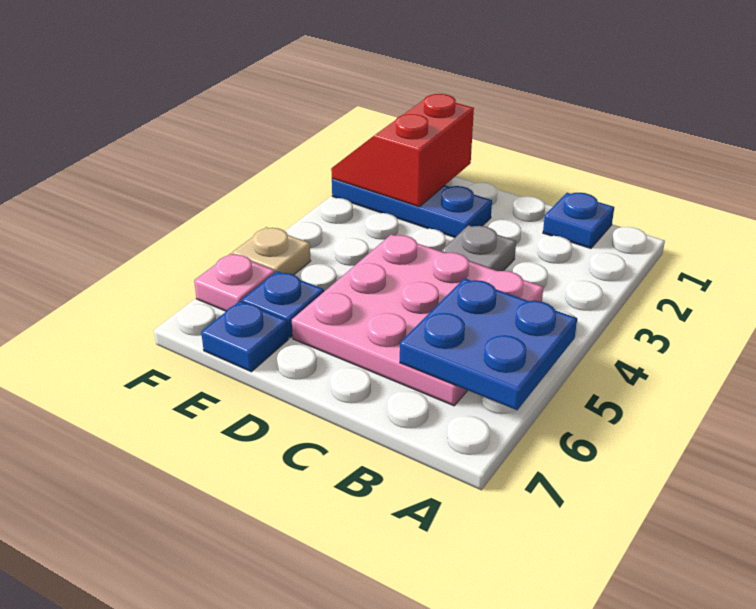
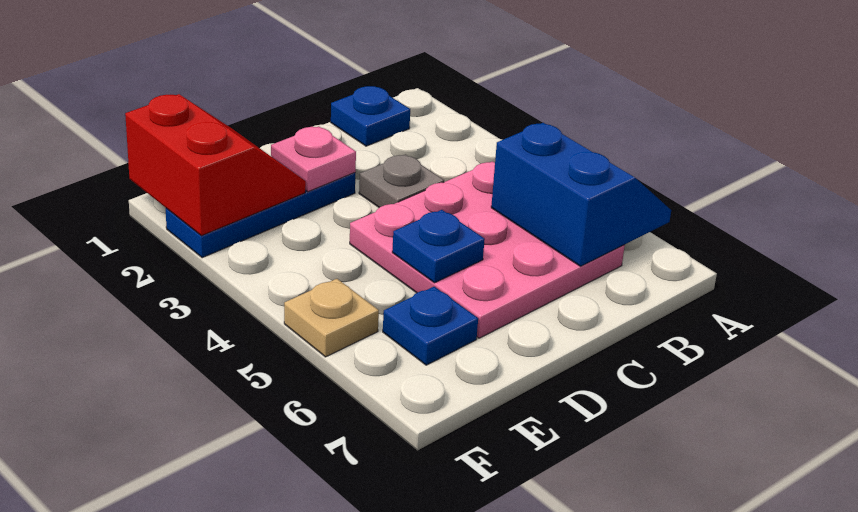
blue plate A5:B6 level 2 -> blue slope A5:B6 level 2 top B
red slope E1:F2 level 2 top E -> red slope E1:F2 level 2 top F
blue plate E7 level 1 -> blue plate D5 level 2
pink plate F6 level 1 -> pink plate D2 level 2

